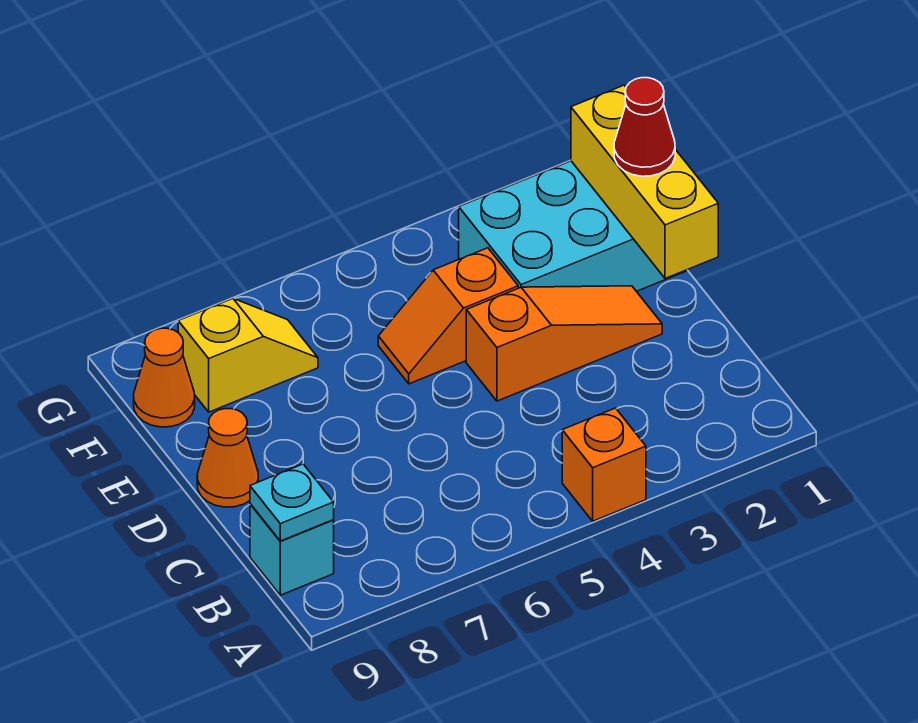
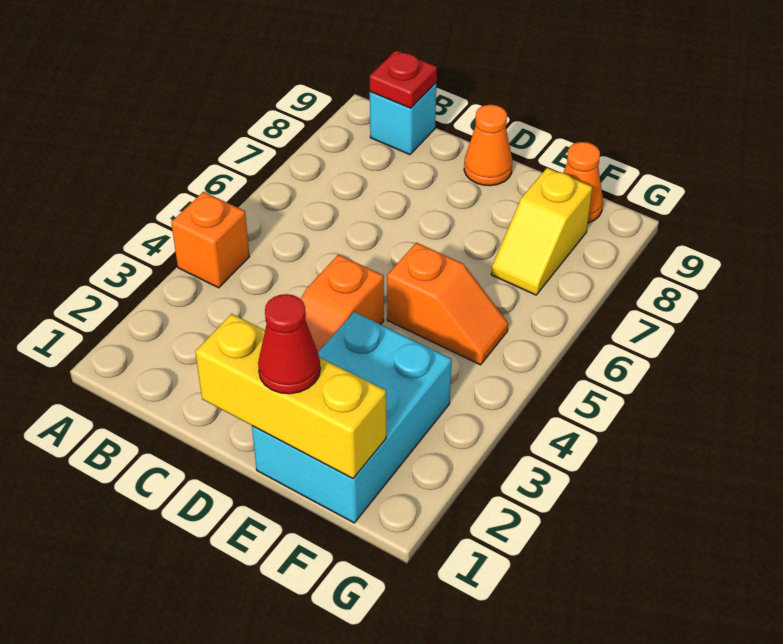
cyan plate B9 level 2 -> red plate B9 level 2
orange slope E4:E5 level 1 top 4 -> orange slope E5:F5 level 1 top E

